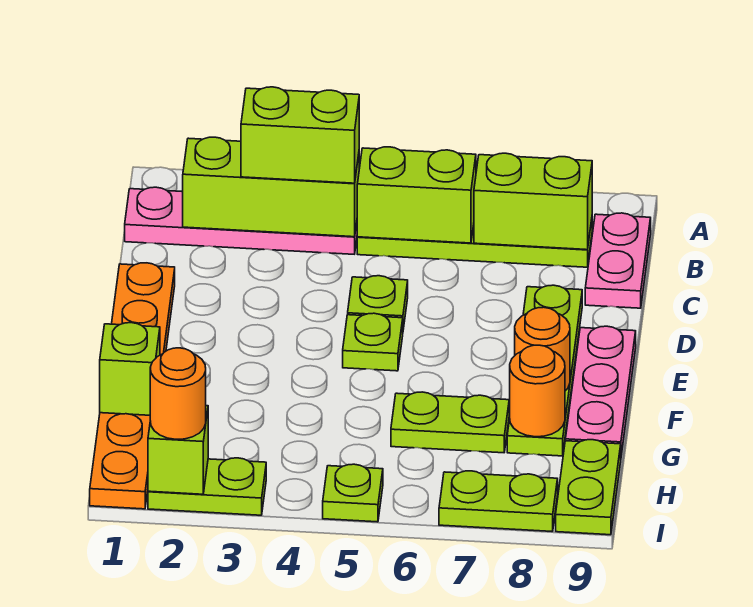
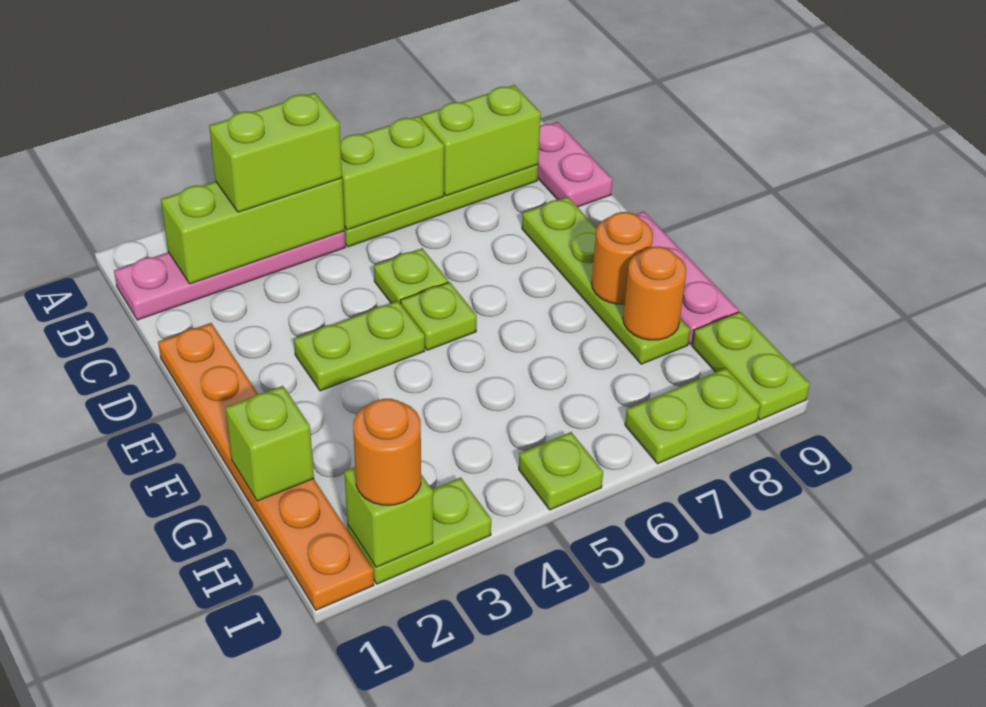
lime plate G6:G7 level 1 -> lime plate E3:E4 level 1

